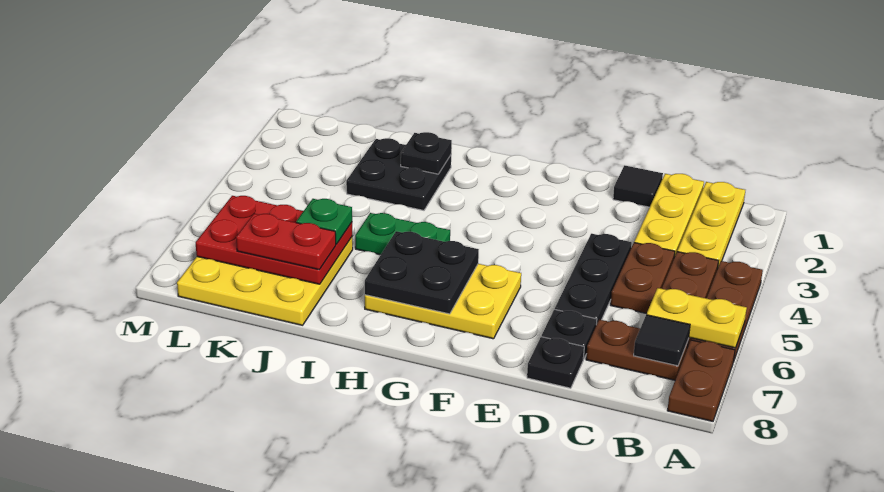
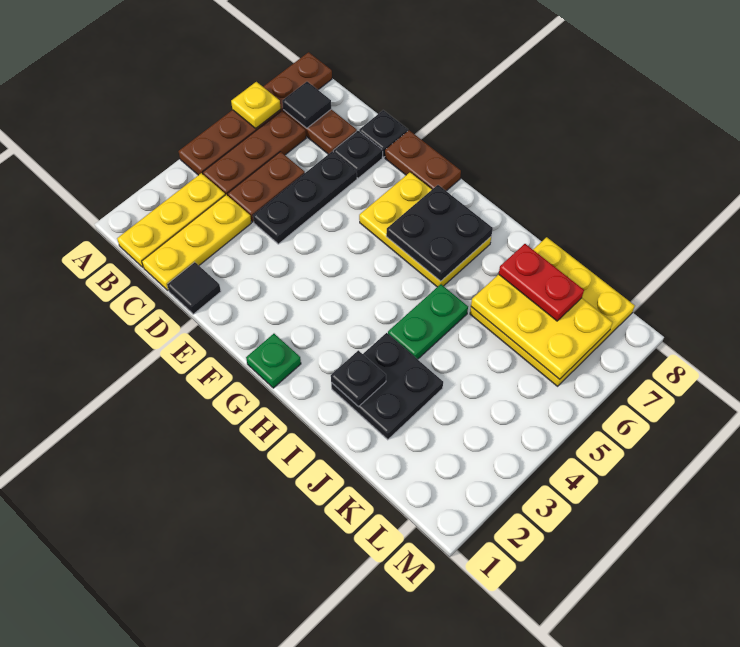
yellow plate A6:B6 level 2 -> yellow plate A6 level 2
none -> brown plate E8:F8 level 1
green plate H5:I5 level 1 -> green plate I4:I5 level 1
red plate J6:L7 level 2 -> yellow plate J6:L7 level 2
green plate J6 level 3 -> green plate G1 level 1

